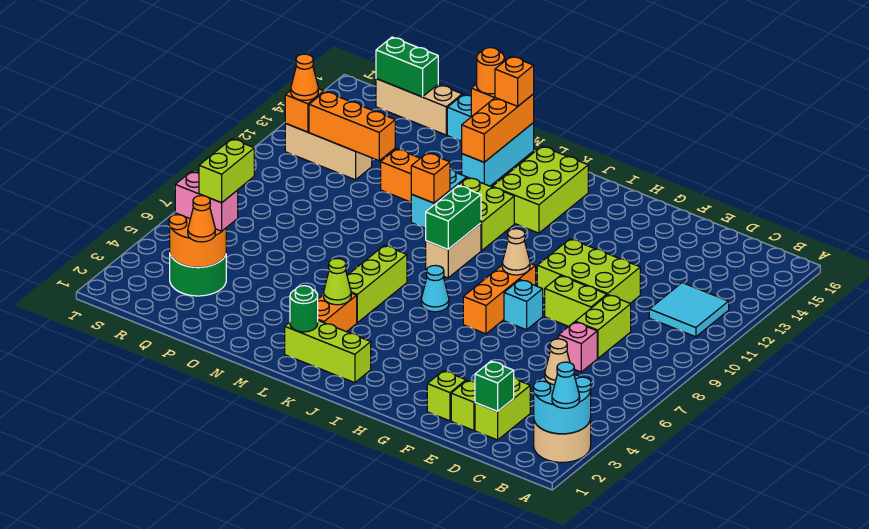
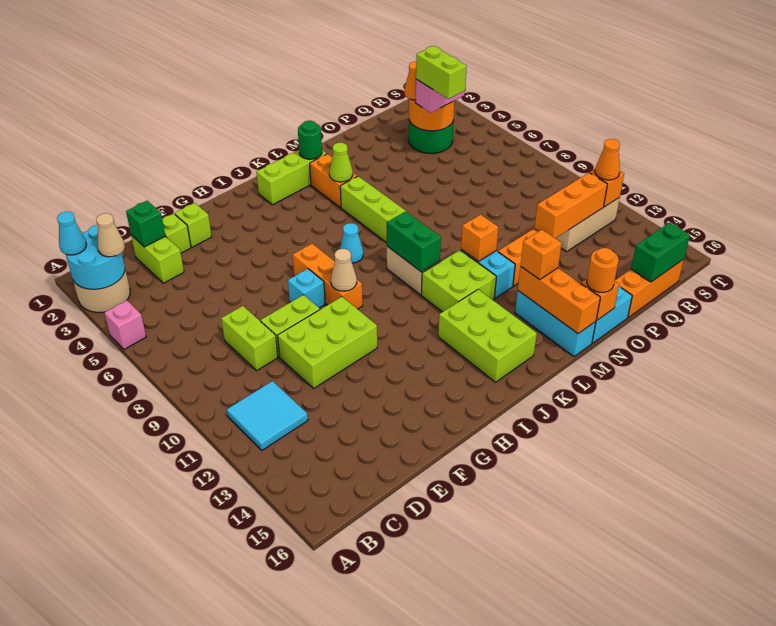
pink brick D7 level 1 -> pink brick A5 level 1
orange brick M16 level 3 -> orange brick M14 level 3
tan brick P16:R16 level 1 -> orange brick P16:R16 level 1

